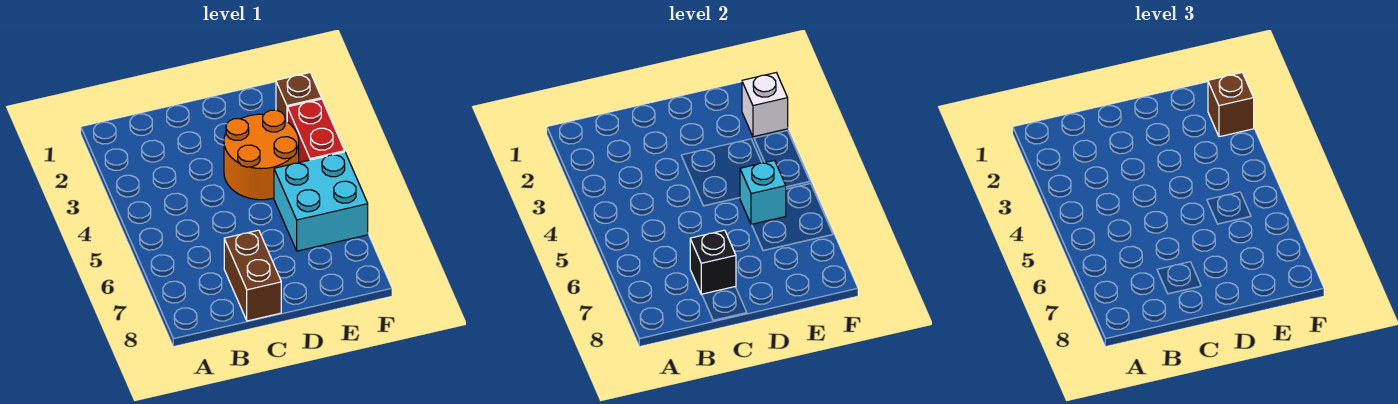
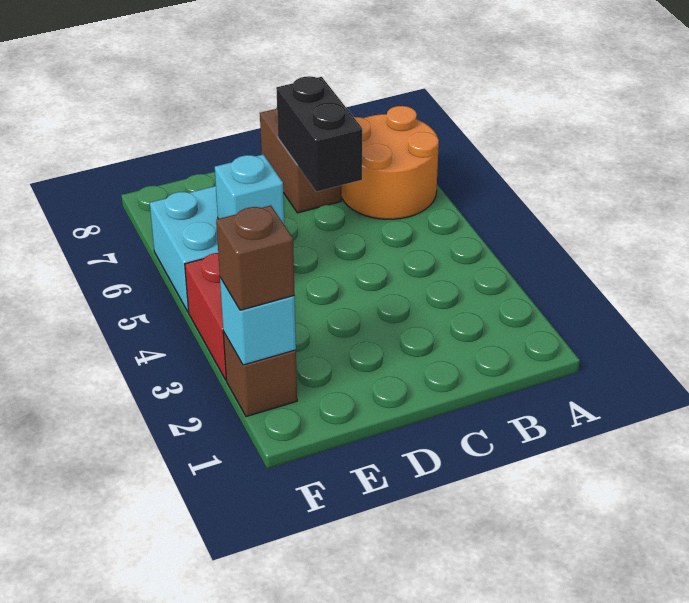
black brick C7 level 2 -> black brick C6:C7 level 2
orange round brick D3:E4 level 1 -> orange round brick A6:B7 level 1
white brick F2 level 2 -> cyan brick F2 level 2

